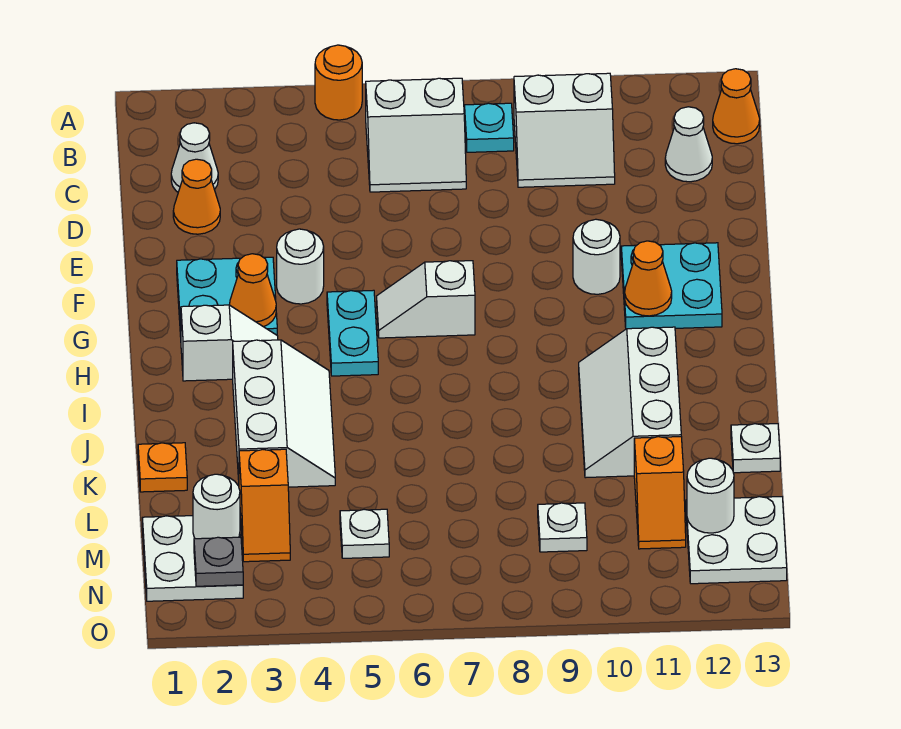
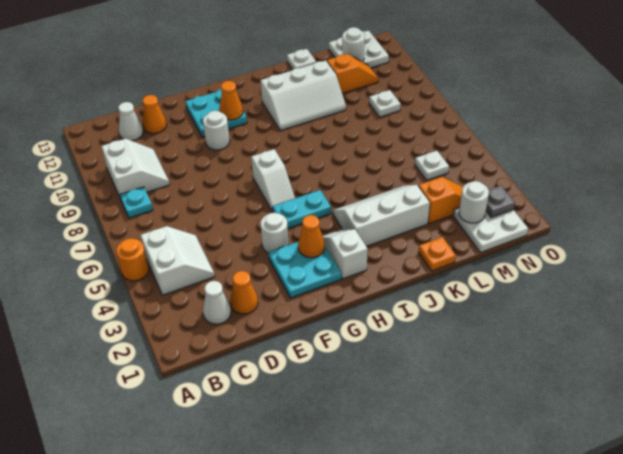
white slope B6:C7 level 1 top B -> white slope B4:C5 level 1 top B
orange cone B13 level 1 -> orange cone D12 level 1

